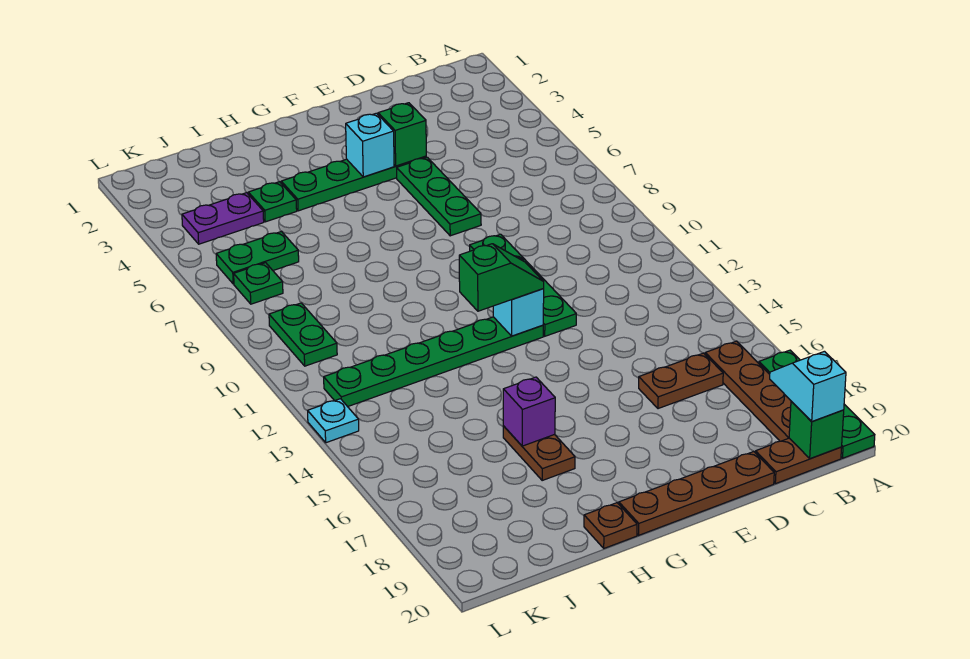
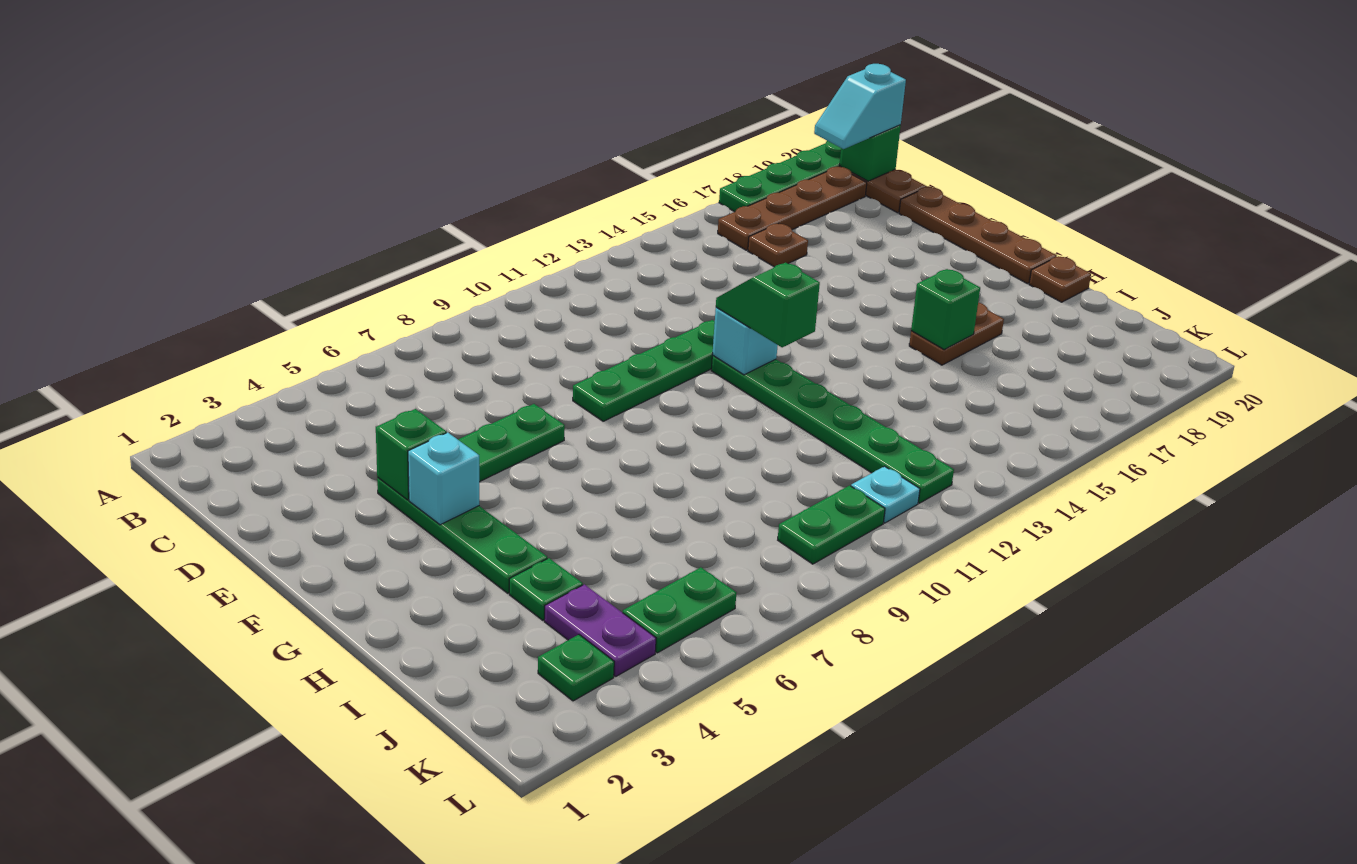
brown plate C16:D16 level 1 -> brown plate C16 level 1
purple brick H16 level 2 -> green brick H16 level 2
green plate J6:K6 level 1 -> green plate K5:K6 level 1
green plate K7 level 1 -> green plate K3 level 1
cyan plate L13 level 1 -> cyan plate K11 level 1

